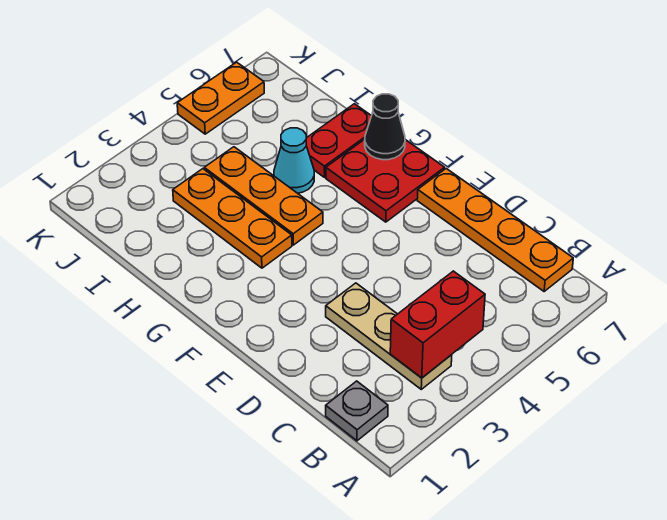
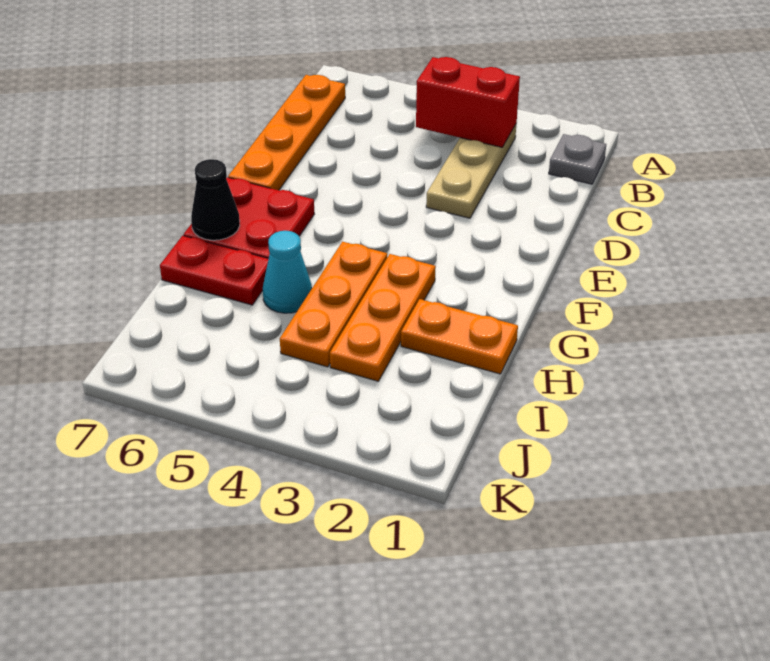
orange plate K5:K6 level 1 -> orange plate H1:H2 level 1

